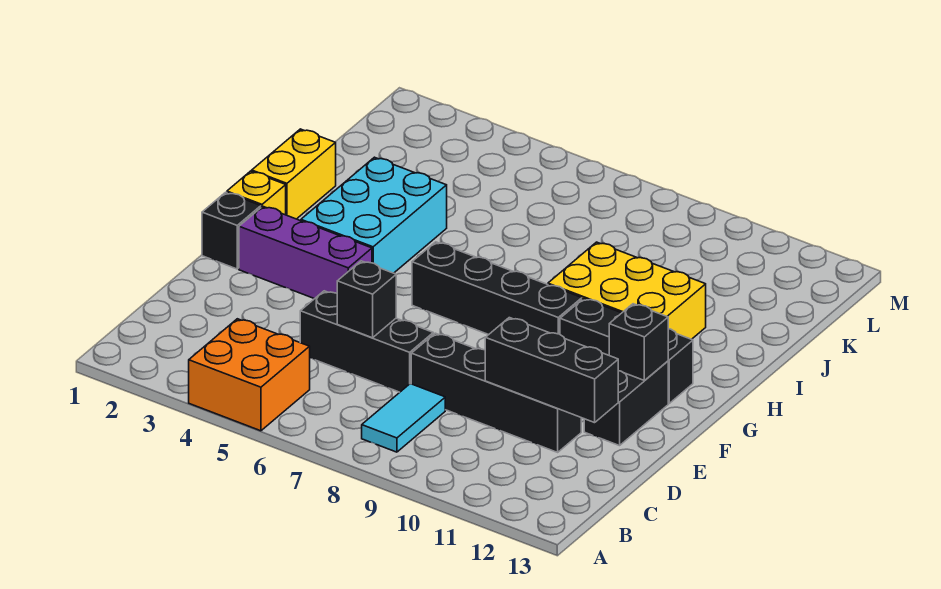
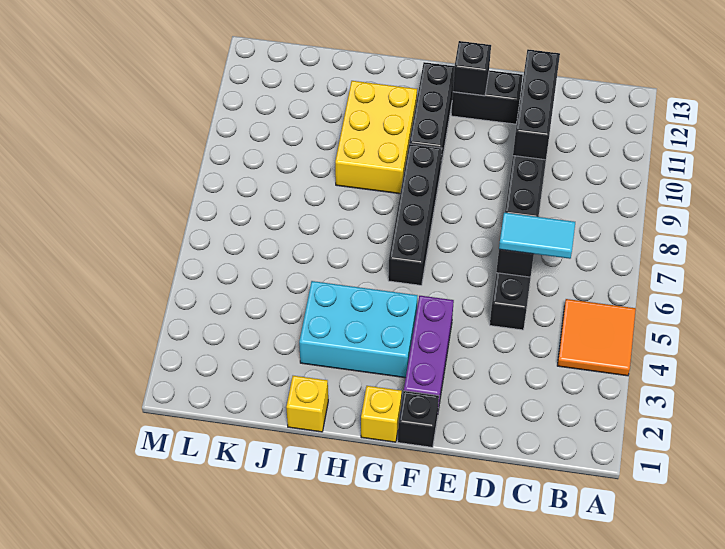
orange brick A4:B5 level 1 -> orange tile A4:B5 level 1
cyan tile B8:C8 level 1 -> cyan tile C6:D6 level 3
yellow brick H1:I1 level 1 -> yellow brick I1 level 1

